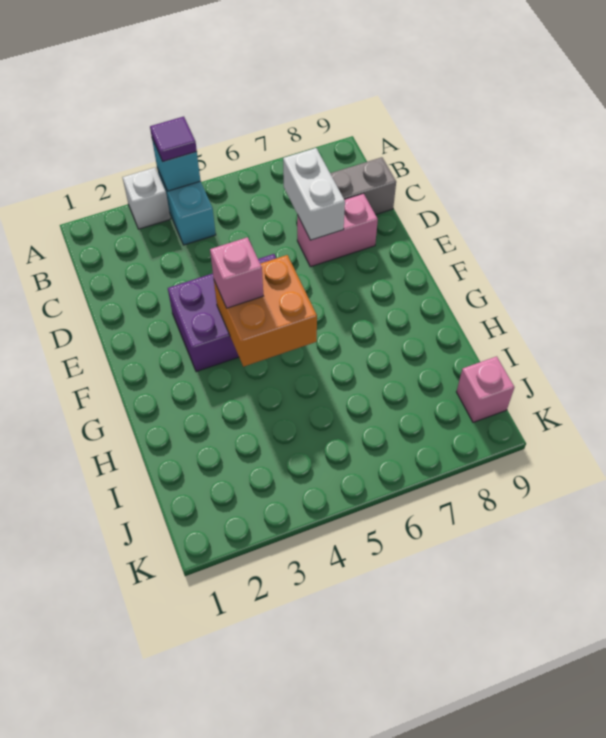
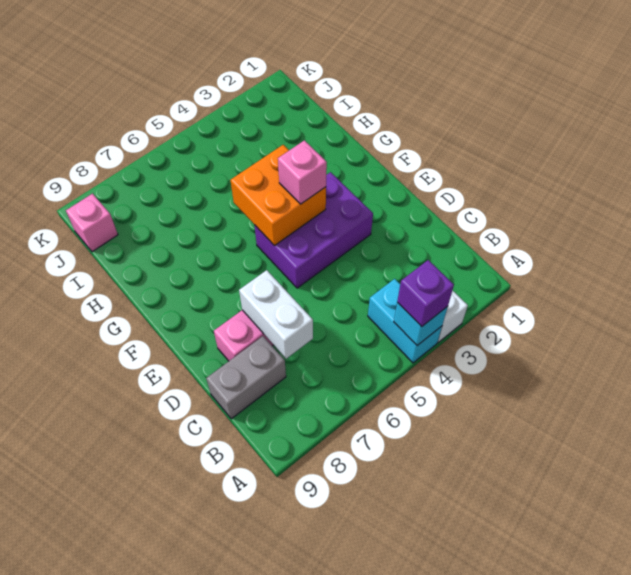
purple tile A4 level 3 -> purple brick A4 level 3

